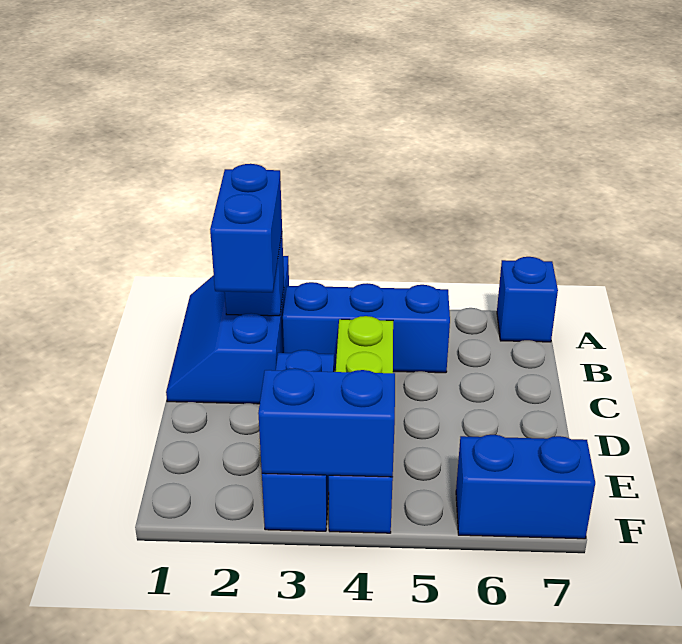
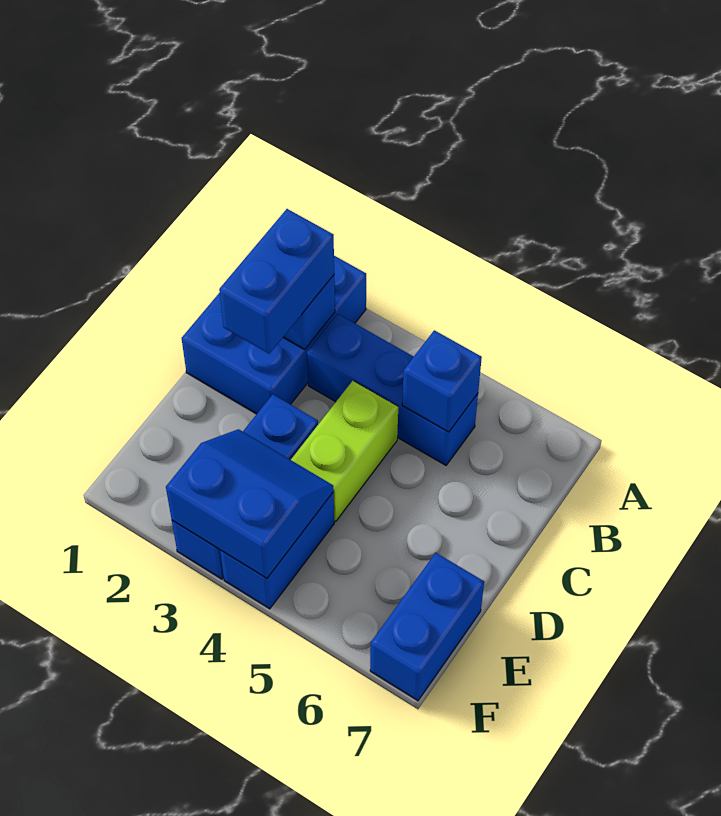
blue slope A1:C2 level 1 top 2 -> blue brick A1:C2 level 1
blue brick A7 level 1 -> blue brick B5 level 2
blue brick F6:F7 level 1 -> blue brick E7:F7 level 1

